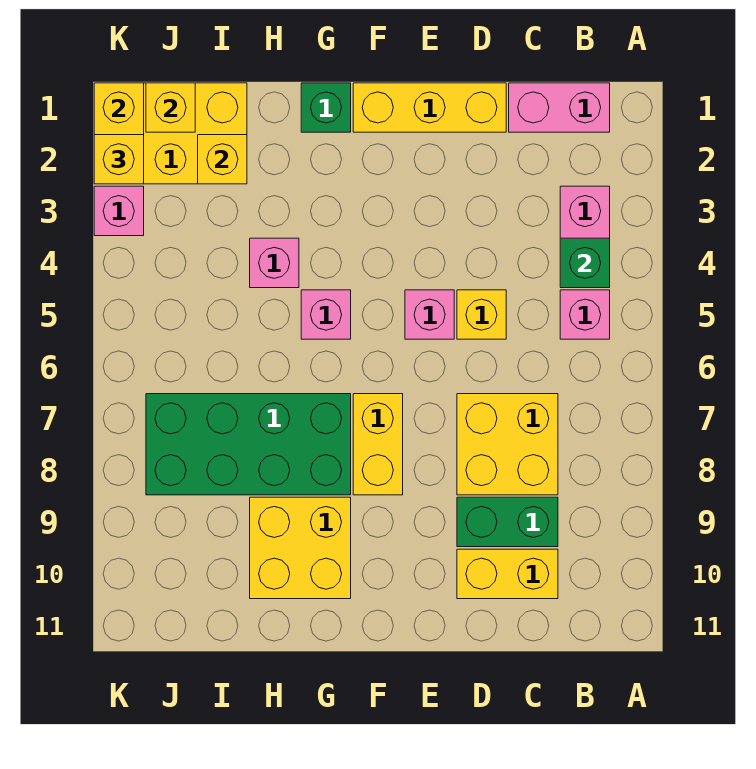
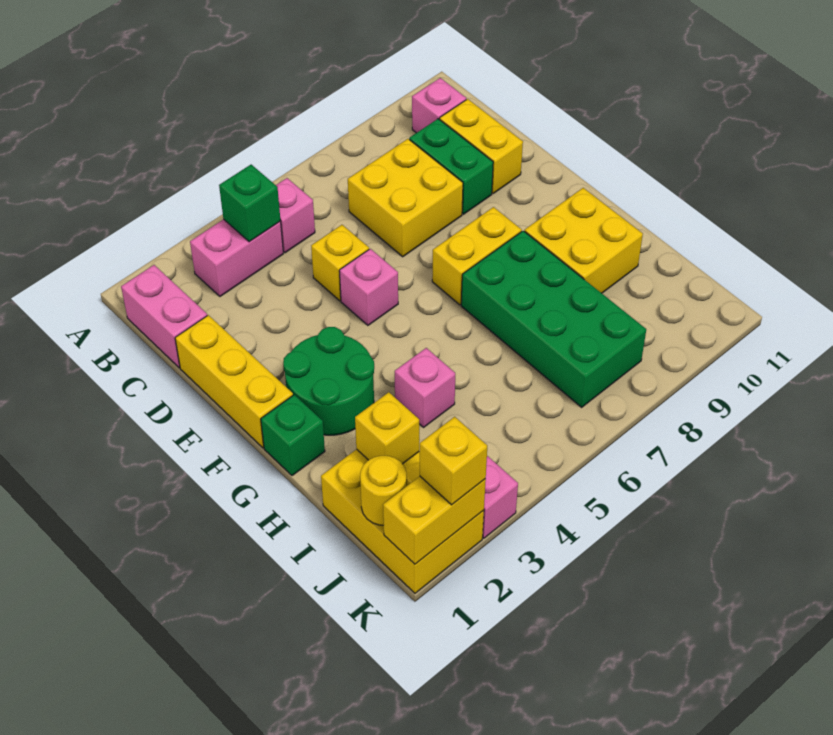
none -> green round brick F2:G3 level 1
pink brick G5 level 1 -> pink brick B10 level 1
yellow brick J1 level 2 -> yellow round brick J1 level 2

